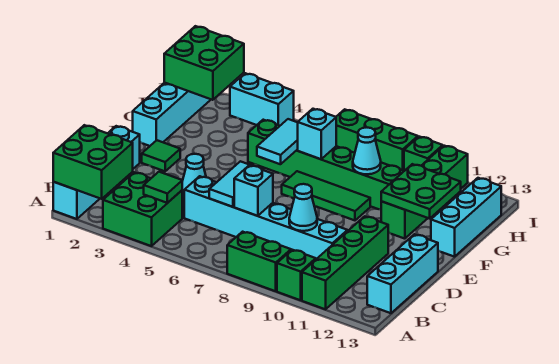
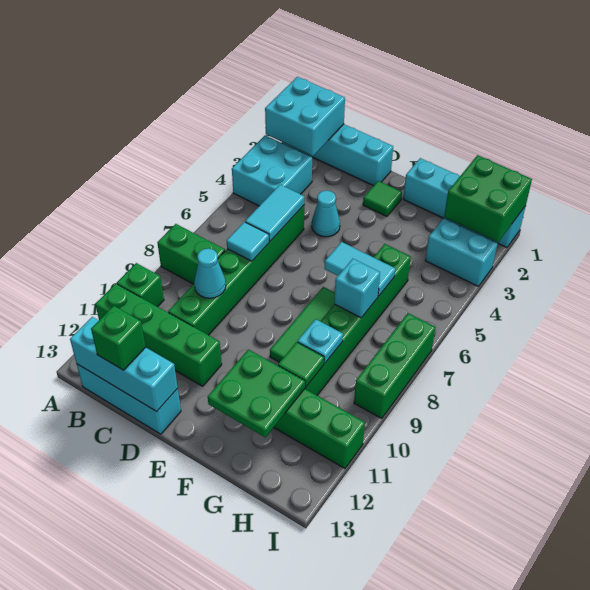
green brick A1:B2 level 2 -> cyan brick A1:B2 level 2
green brick A3:B4 level 1 -> cyan brick A3:B4 level 1
green brick A8:A9 level 1 -> green brick A8:B8 level 1
green tile B4 level 2 -> green tile G10 level 2
cyan brick C5:C10 level 1 -> green brick C5:C10 level 1
cyan tile C6:D6 level 2 -> cyan tile C5:C6 level 2
cyan brick C7 level 2 -> cyan tile C7 level 2
cyan brick F13:H13 level 1 -> cyan brick B13:D13 level 2
cyan cone G9 level 2 -> cyan plate G9 level 2
cyan brick I3:I4 level 1 -> cyan brick H3:I3 level 1
green brick I10 level 1 -> green brick C13 level 3

